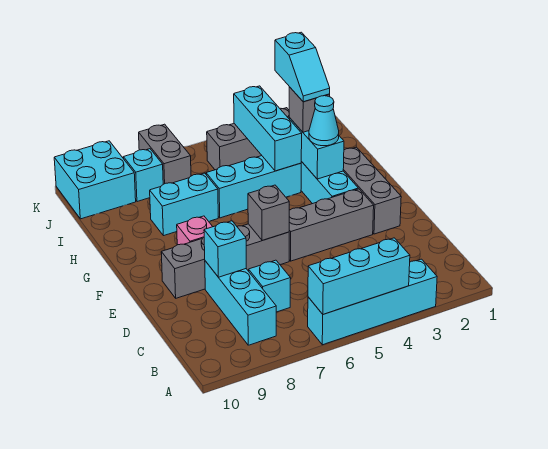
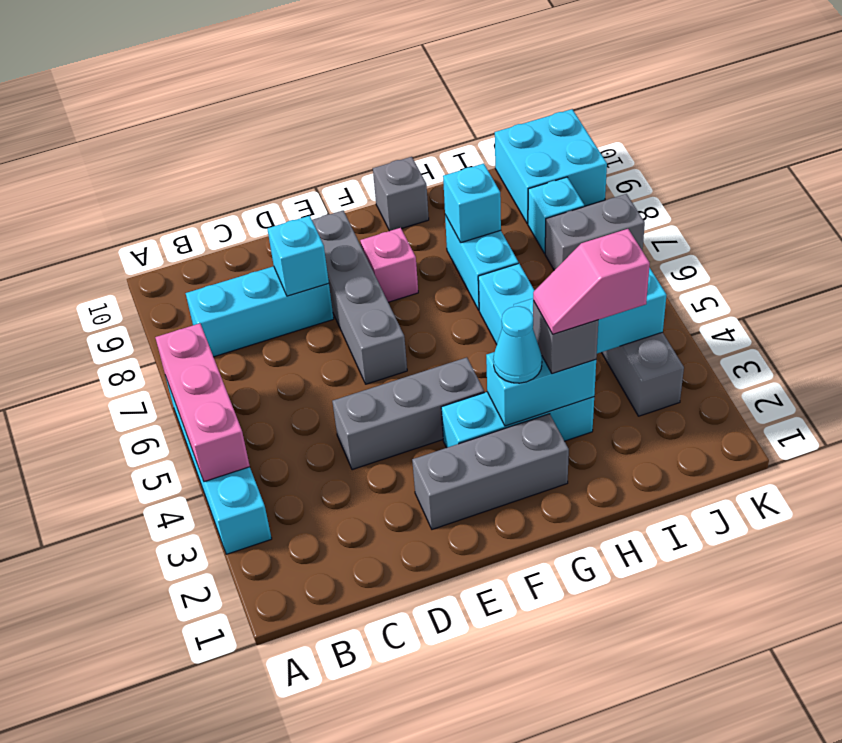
cyan brick A4:A6 level 2 -> pink brick A4:A6 level 2
cyan brick C7 level 1 -> cyan brick H8 level 2
grey brick E3:E5 level 1 -> grey brick D4:F4 level 1
grey brick E6 level 2 -> grey brick G10 level 1
cyan slope H3:I3 level 4 top I -> pink slope H3:I3 level 4 top I

